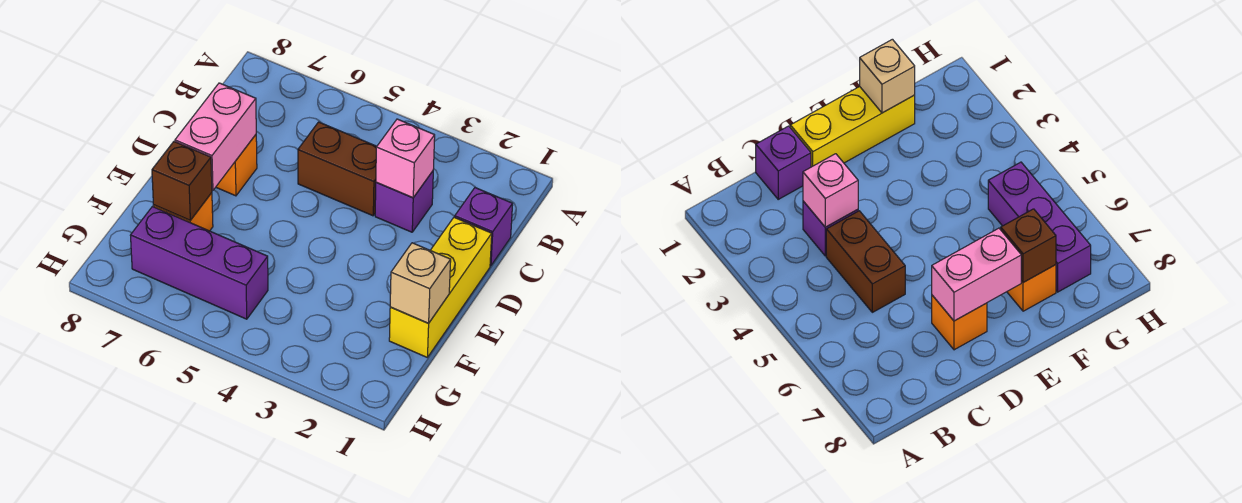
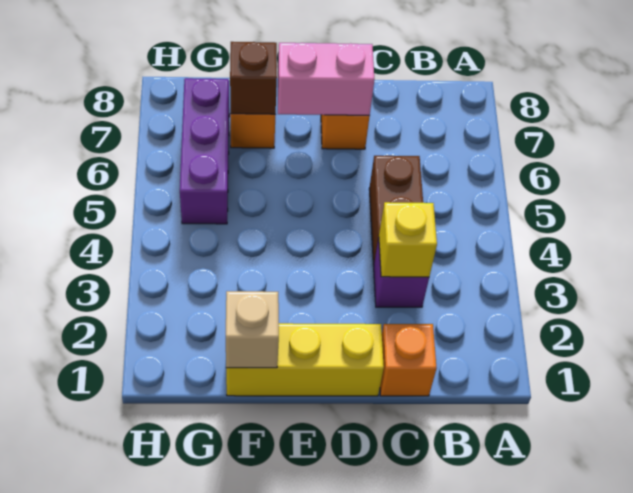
purple brick C1 level 1 -> orange brick C1 level 1
pink brick C3 level 2 -> yellow brick C3 level 2

